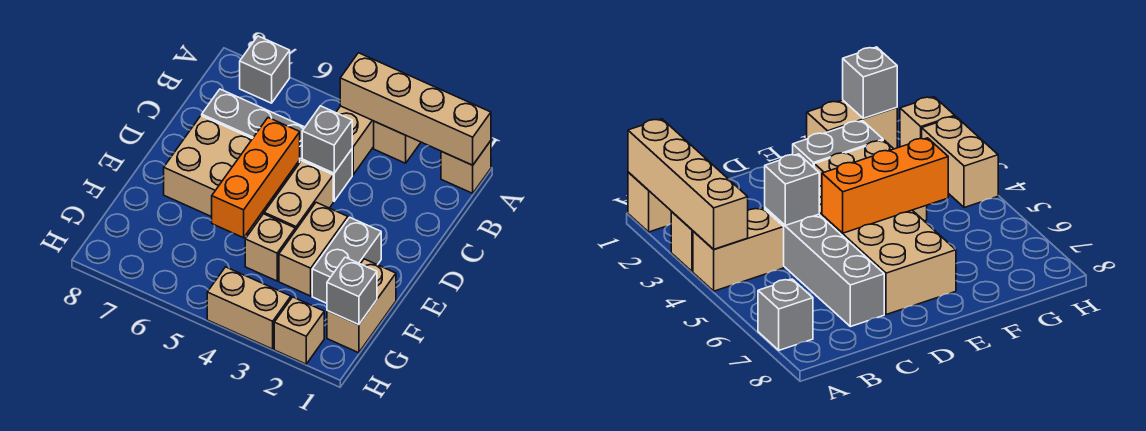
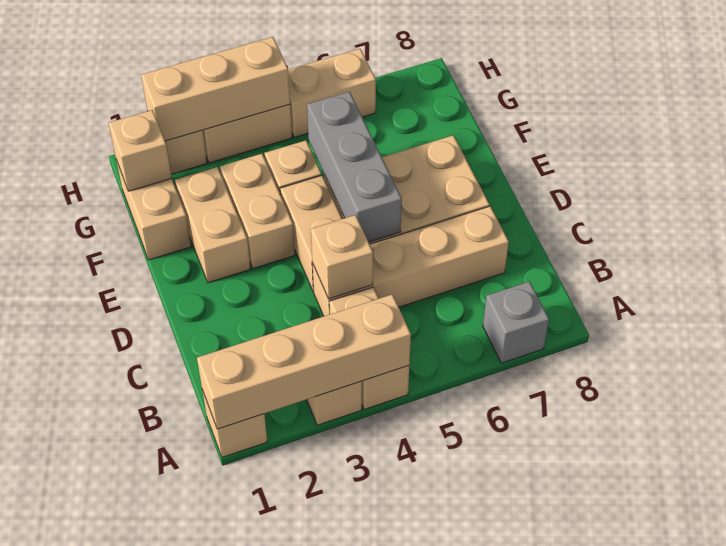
grey brick C4:C7 level 1 -> tan brick C4:C7 level 1
grey brick C4 level 2 -> tan brick C4 level 2
orange brick D5:F5 level 2 -> grey brick D5:F5 level 2
grey brick E2:F2 level 1 -> tan brick E2:F2 level 1
grey brick G1 level 2 -> tan brick G1 level 2
none -> tan brick H2:H4 level 2
none -> tan brick H5:H6 level 1

